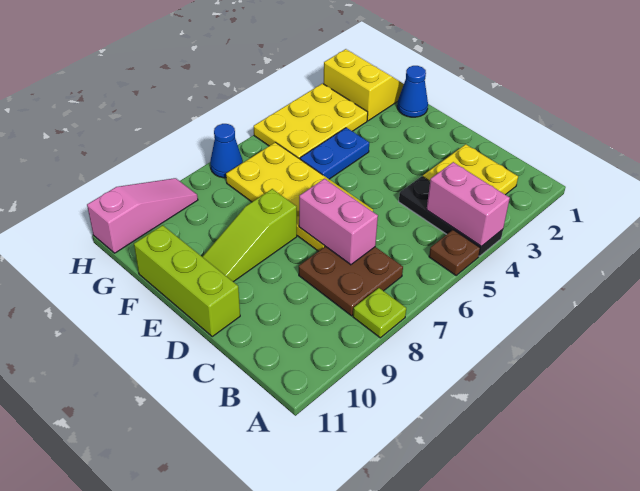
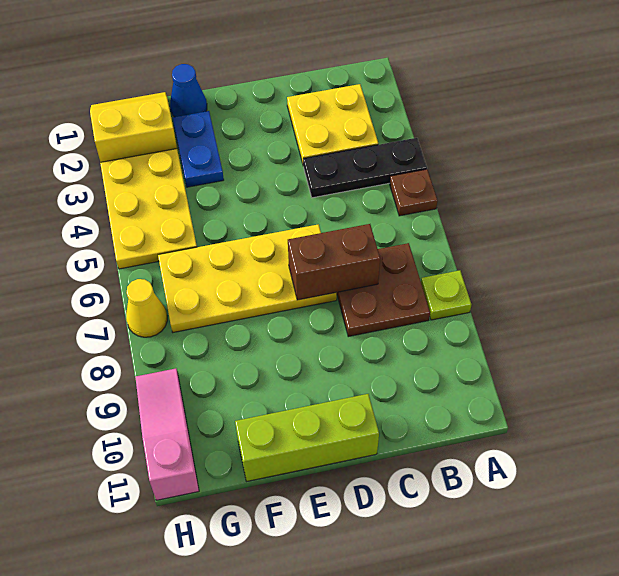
pink brick A4:B4 level 2 -> none
pink brick C7:D7 level 2 -> brown brick C7:D7 level 2
lime slope E8:E10 level 1 top 8 -> none
blue plate F4:F5 level 1 -> blue plate F2:F3 level 1
blue cone H7 level 1 -> yellow cone H7 level 1

